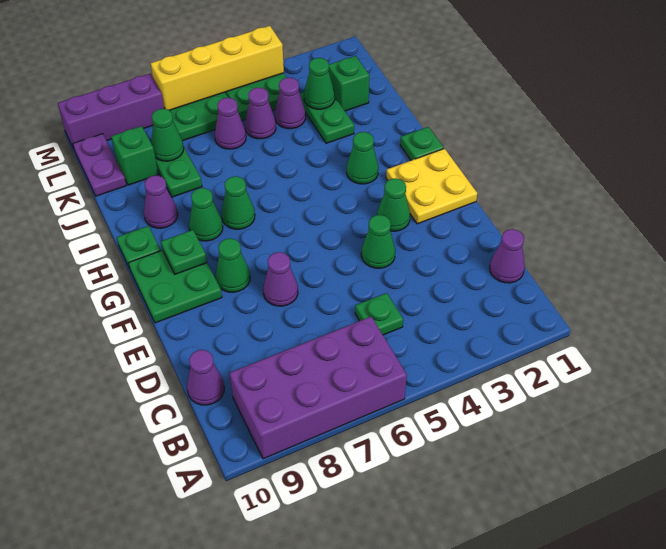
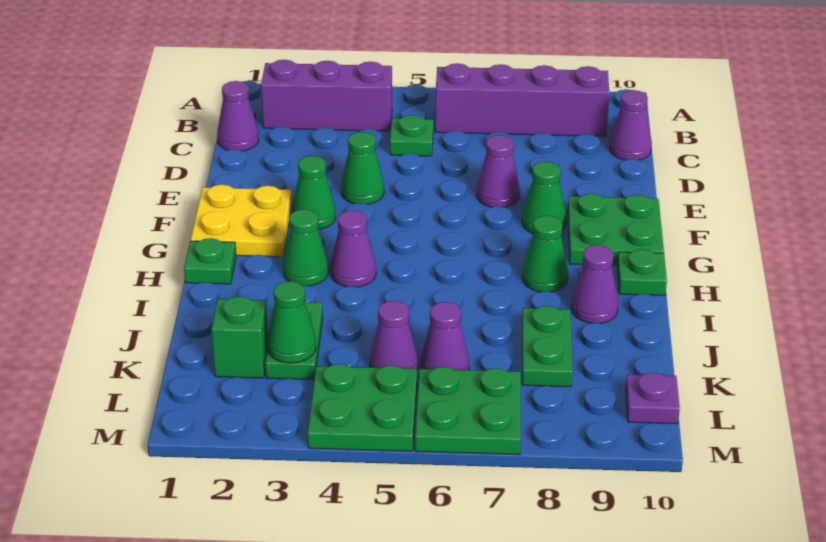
purple brick A6:B9 level 1 -> purple brick B6:B9 level 1
green plate G9 level 2 -> none
green cone H7 level 1 -> none
purple cone K4 level 1 -> purple cone H4 level 1
green cone K8 level 2 -> none
green brick K9 level 1 -> none
purple plate K10:L10 level 1 -> purple plate L10 level 1
yellow brick M4:M7 level 2 -> none
purple brick M8:M10 level 1 -> purple brick B2:B4 level 1

